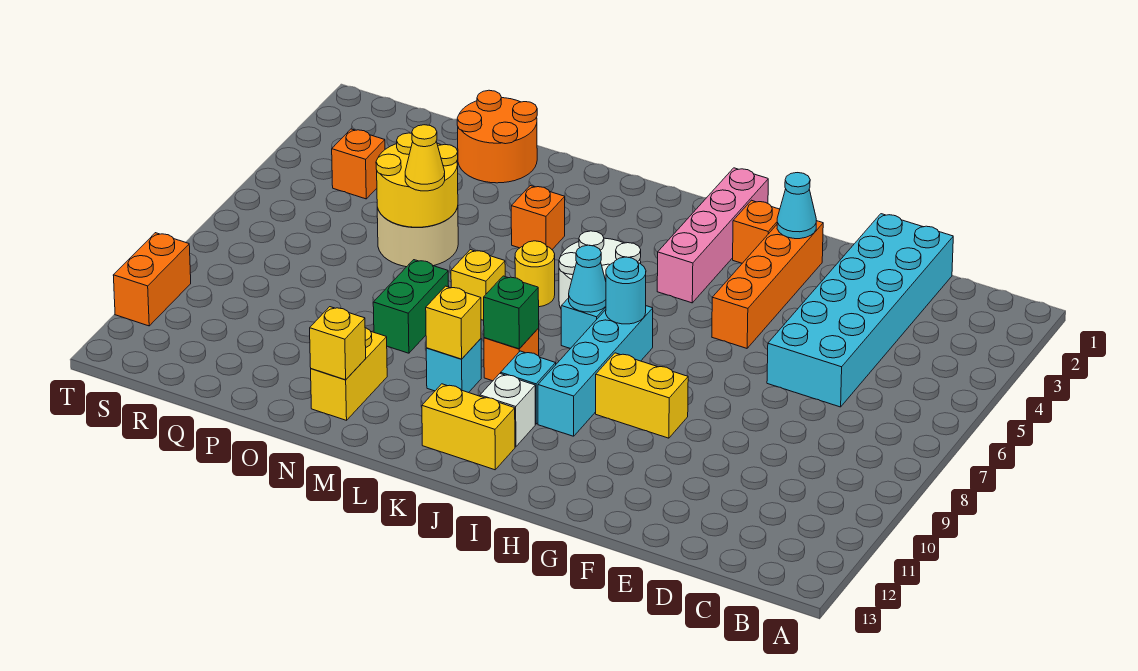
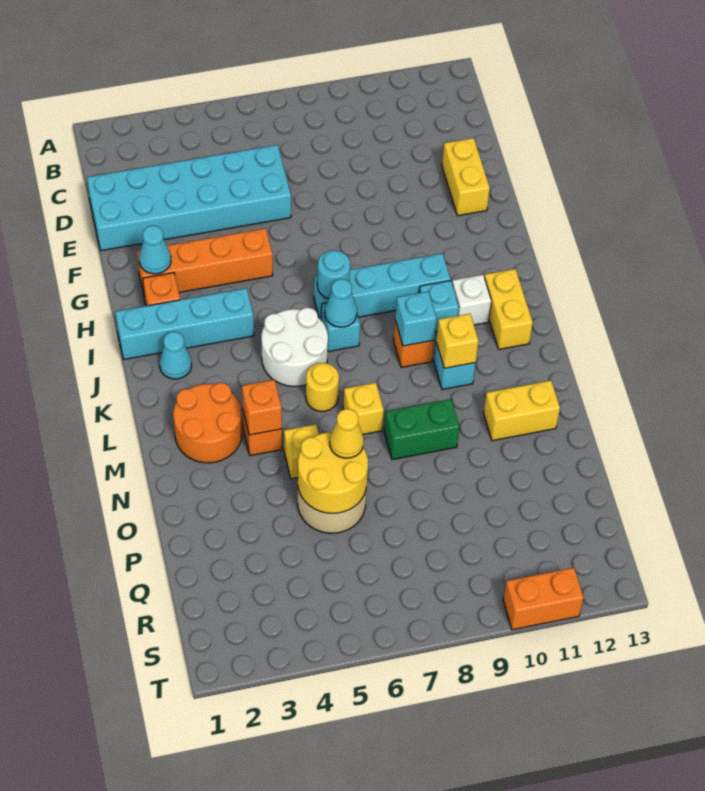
yellow brick G9:H9 level 1 -> yellow brick E12:F12 level 1
pink brick I1:I4 level 1 -> cyan brick I1:I4 level 1
none -> cyan cone J2 level 1
green brick K9 level 2 -> cyan brick K9 level 2
yellow brick N12 level 2 -> yellow brick N5 level 1
orange round brick O1:P2 level 1 -> orange round brick L2:M3 level 1
orange brick R4 level 1 -> orange brick M4 level 2

